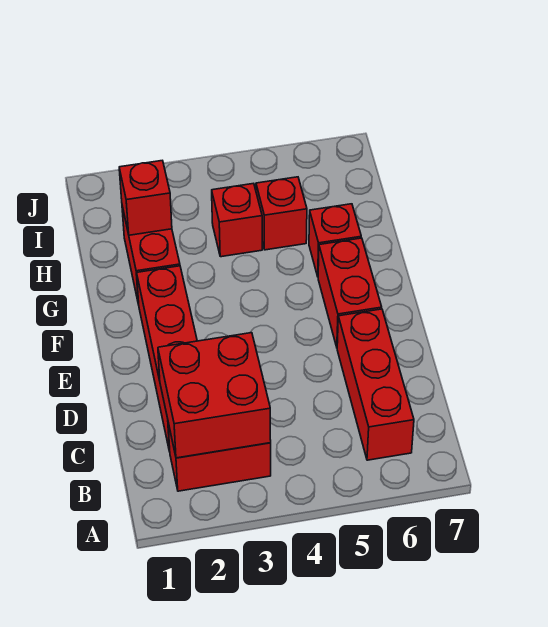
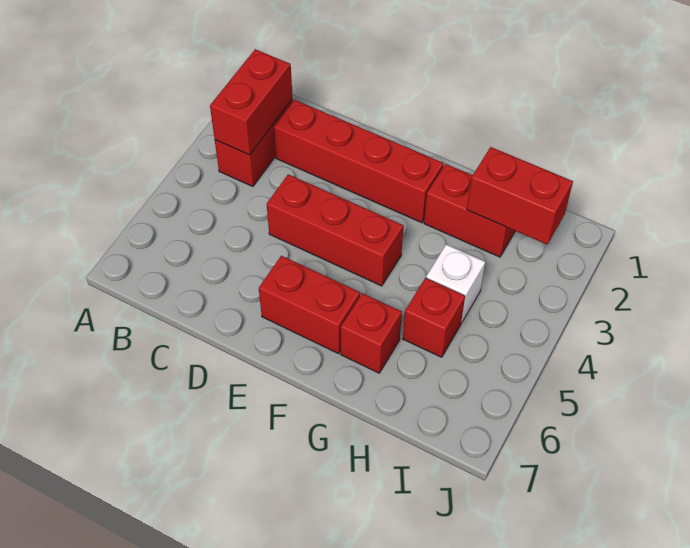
red brick B2:C3 level 2 -> red brick B2:B3 level 2
red brick B6:D6 level 1 -> red brick D4:F4 level 1
red brick H2 level 2 -> red brick H2:I2 level 2
red brick H4 level 1 -> white brick H4 level 1

